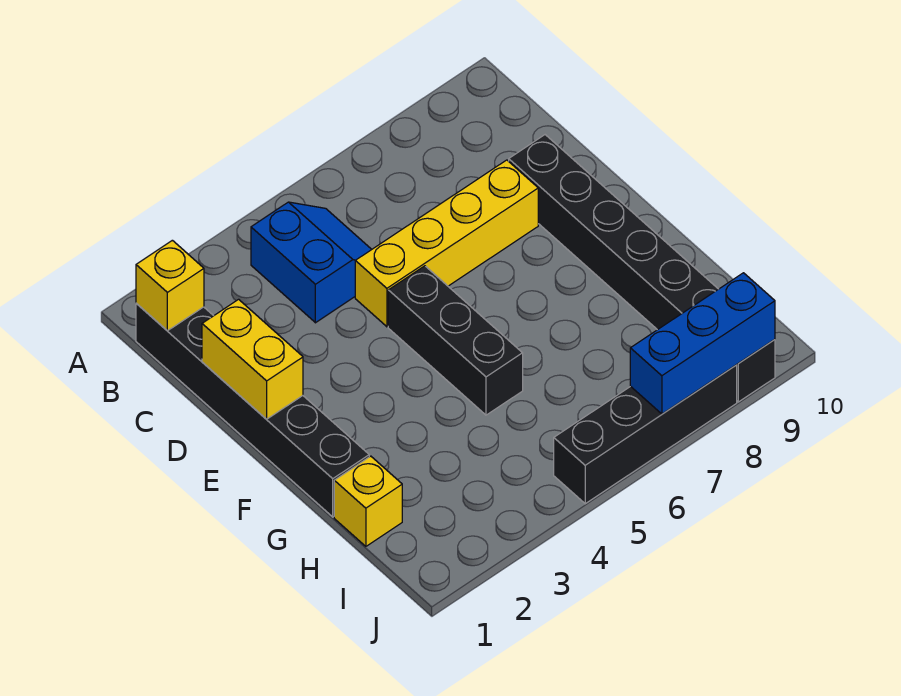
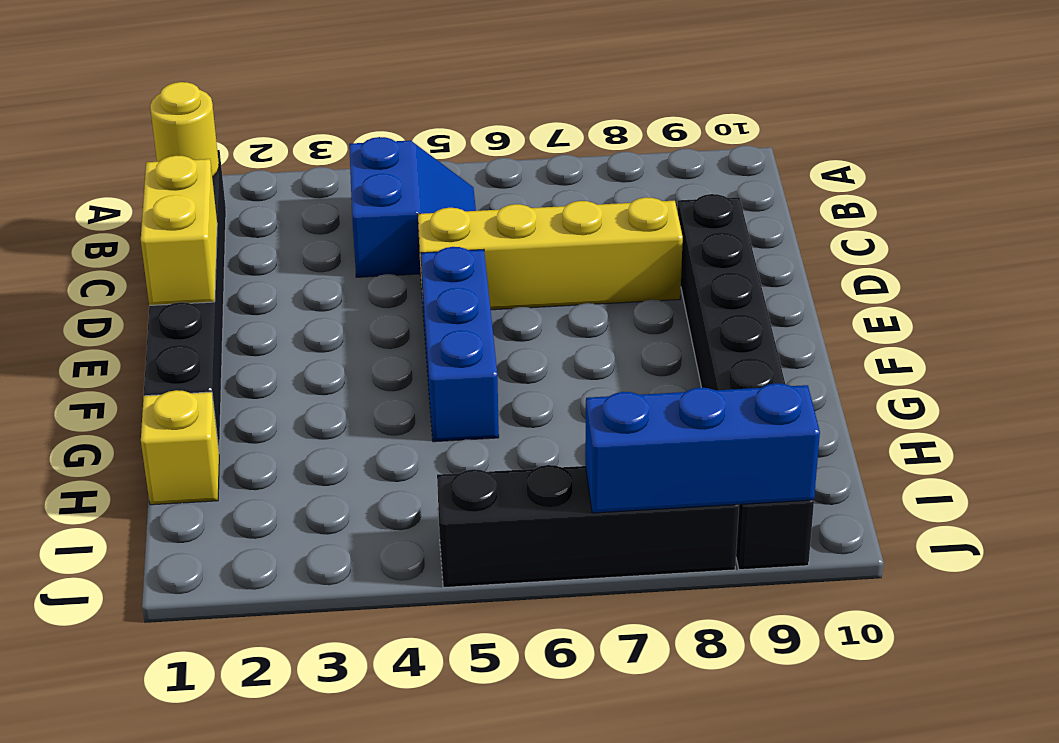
yellow brick B1 level 2 -> yellow round brick B1 level 2
black brick E5:G5 level 1 -> blue brick E5:G5 level 1

